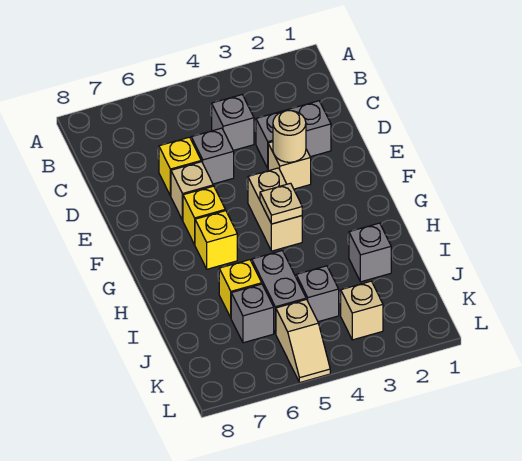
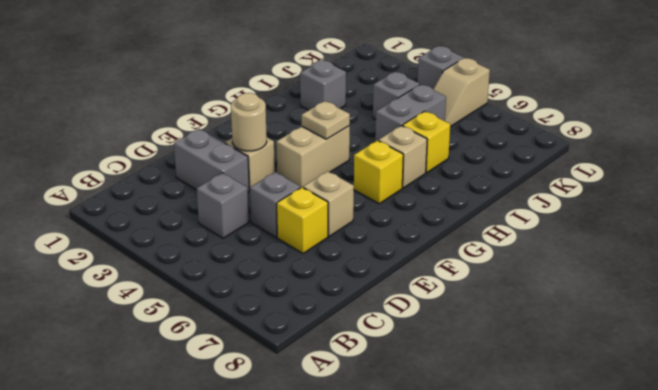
yellow brick F6 level 1 -> none
grey brick J6 level 1 -> grey brick L4 level 1
tan brick K3 level 1 -> tan brick H6 level 1
tan slope K5:L5 level 1 top K -> tan slope K5:L5 level 1 top L

